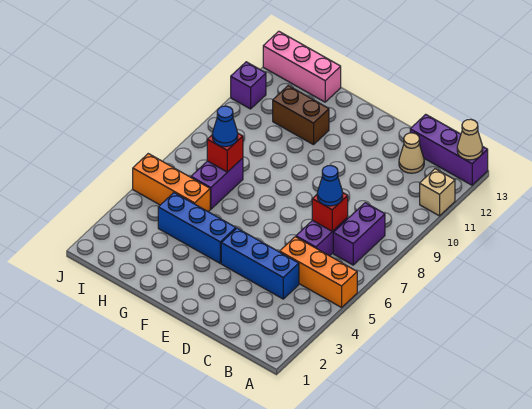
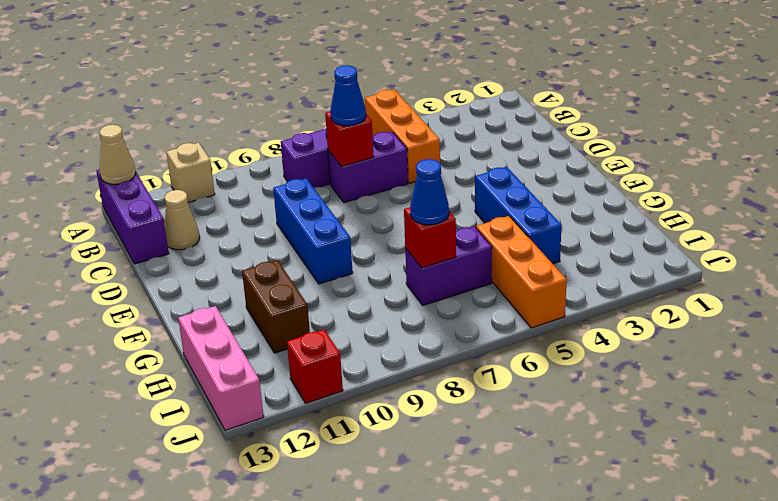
blue brick C4:E4 level 1 -> blue brick D9:F9 level 1
purple brick J11 level 1 -> red brick J11 level 1

